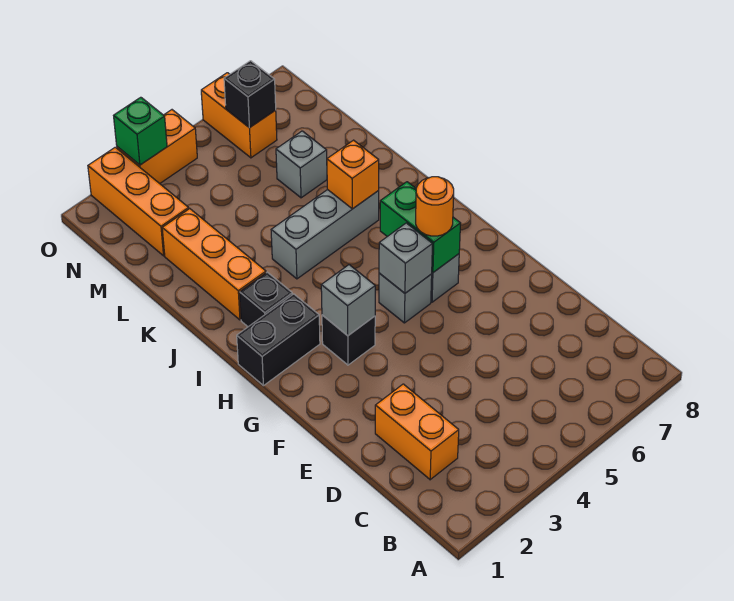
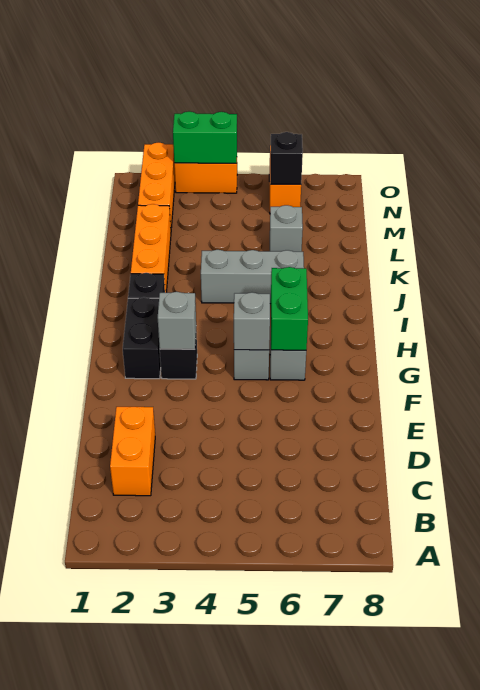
orange round brick G6 level 3 -> none
black brick H1:H2 level 1 -> black brick G2:H2 level 1
orange brick J6 level 2 -> none
green brick O3 level 2 -> green brick O3:O4 level 2

